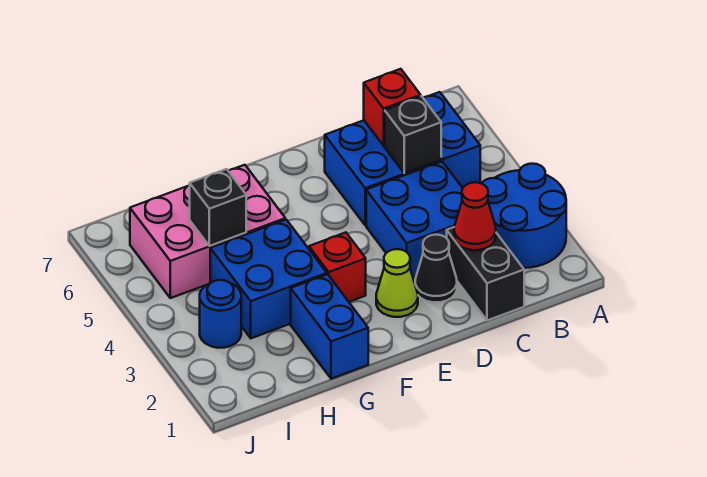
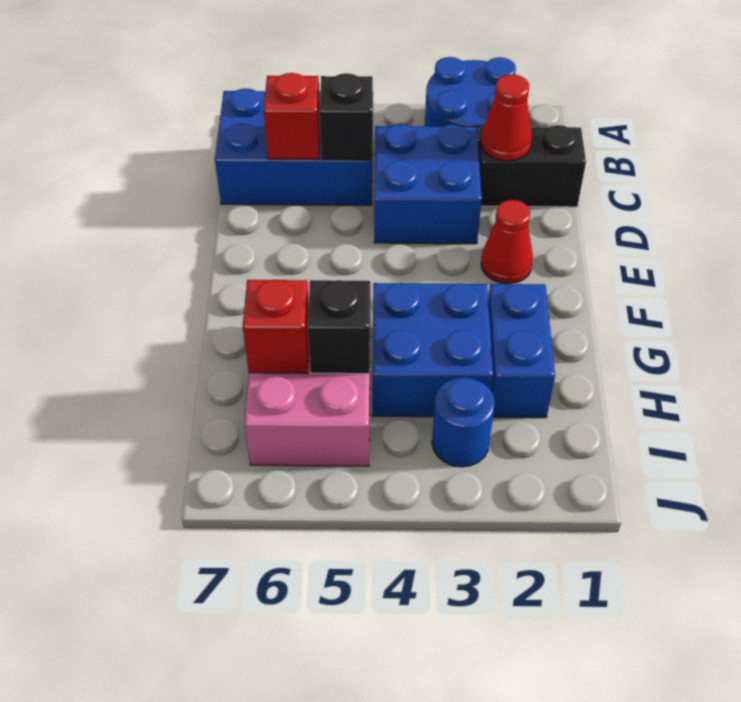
blue brick B5:D6 level 1 -> blue brick B5:C7 level 1
black cone D2 level 1 -> none
lime cone E2 level 1 -> red cone E2 level 1
red brick F3 level 1 -> red brick H6 level 2
blue brick G1:G2 level 1 -> blue brick G2:H2 level 1

